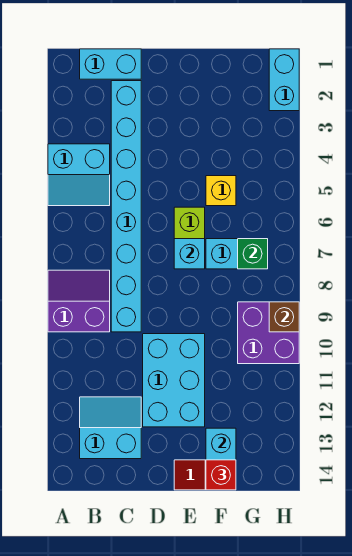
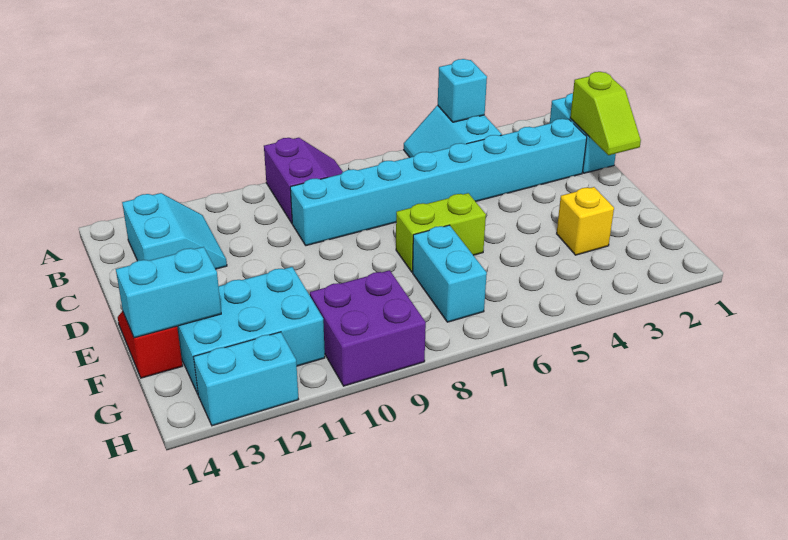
none -> lime slope C1:D1 level 2 top C
cyan brick D10:E12 level 1 -> cyan brick F11:G13 level 1
cyan brick E7 level 2 -> cyan brick A4 level 2
yellow brick F5 level 1 -> yellow brick F3 level 1
red brick F14 level 3 -> none
green brick G7 level 2 -> none
cyan brick H1:H2 level 1 -> cyan brick H12:H13 level 1
brown brick H9 level 2 -> none

